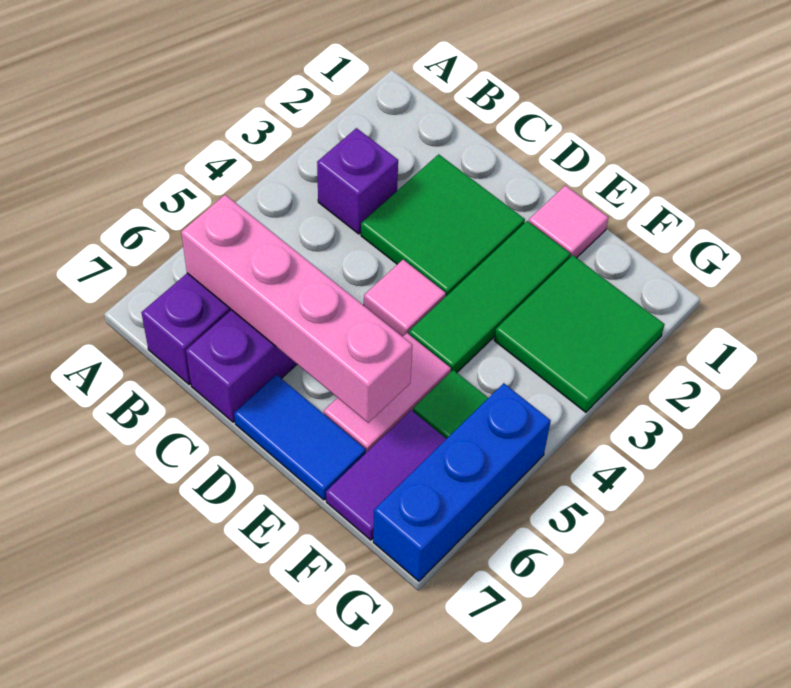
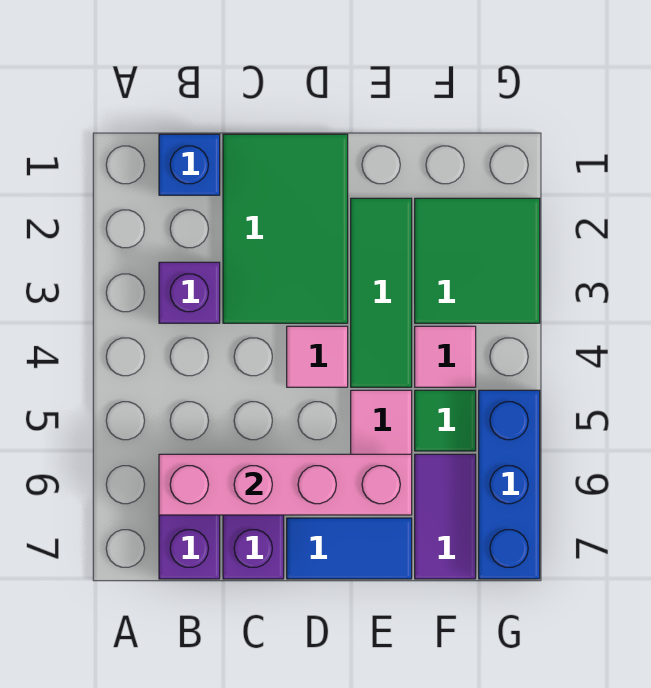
none -> blue brick B1 level 1
green tile C2:D3 level 1 -> green tile C1:D3 level 1
pink tile E1 level 1 -> pink tile F4 level 1

